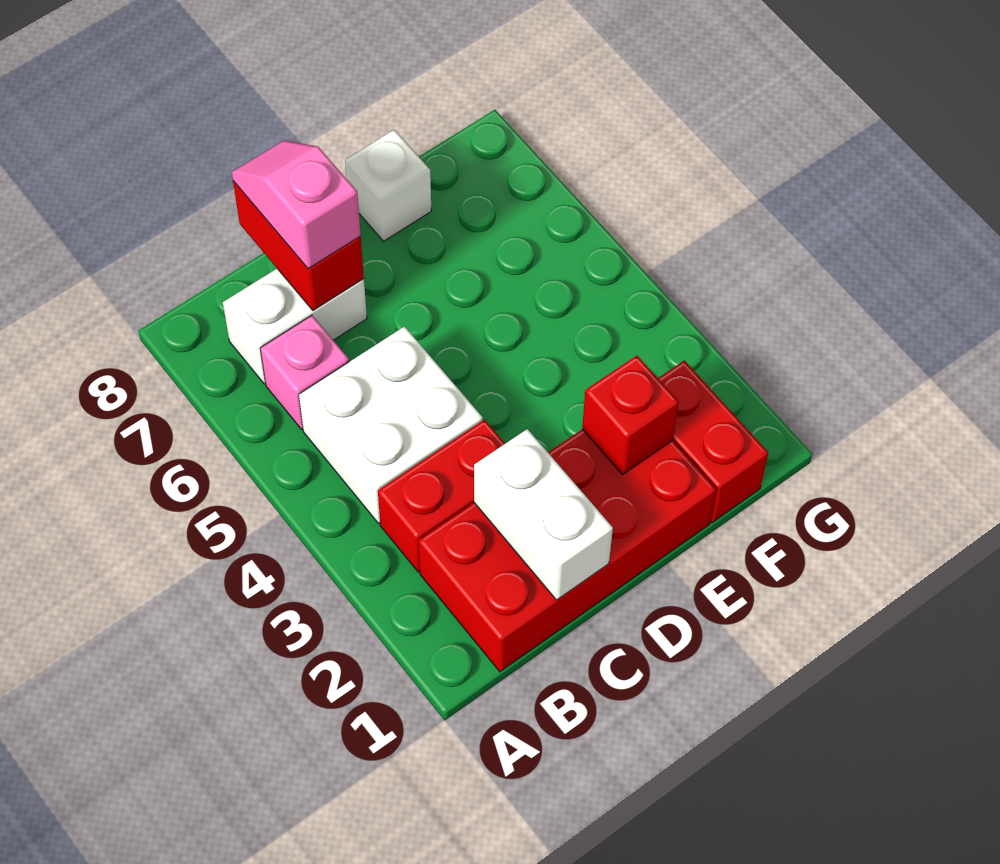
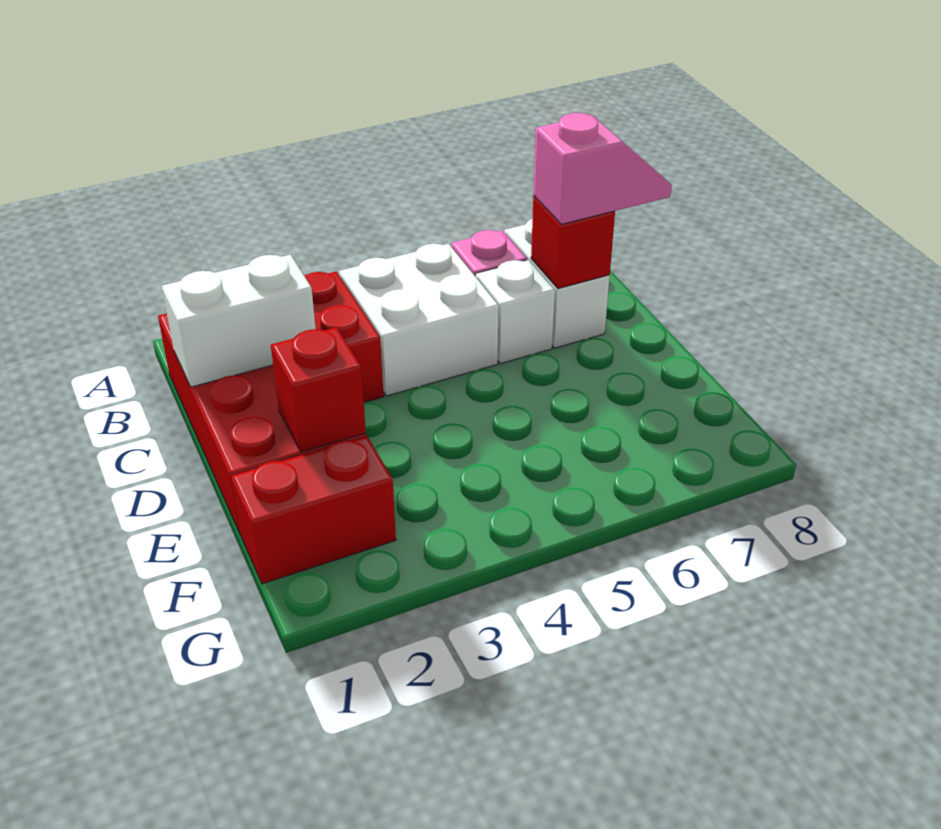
red brick C7:C8 level 2 -> red brick C7 level 2
white brick E8 level 1 -> white brick C6 level 1

